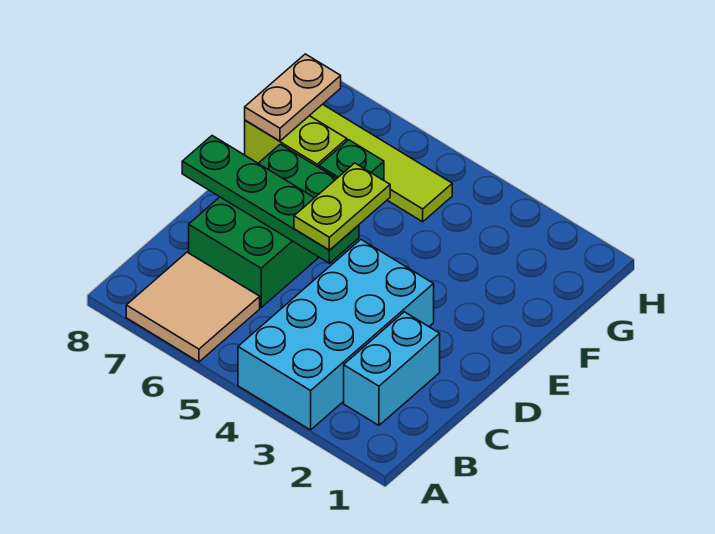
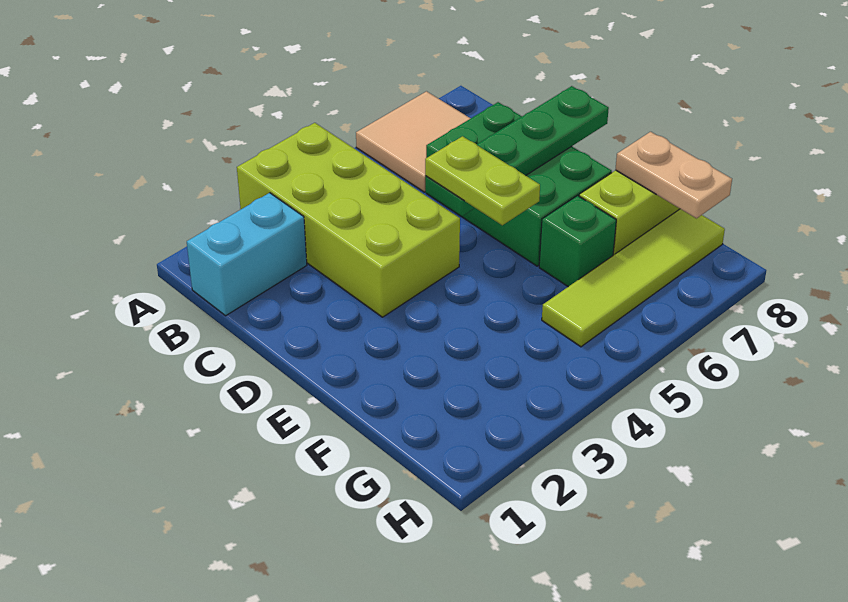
cyan brick A3:D4 level 1 -> lime brick A3:D4 level 1
cyan brick B2:C2 level 1 -> cyan brick B1:B2 level 1

